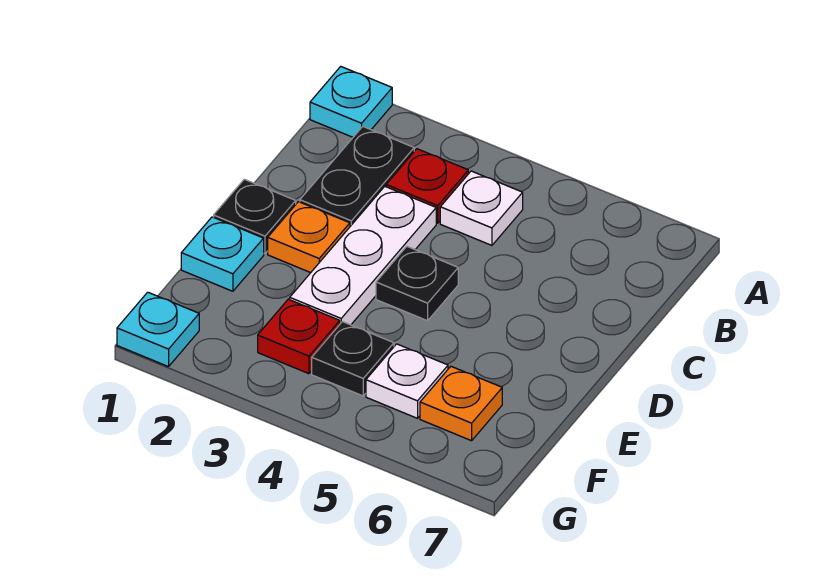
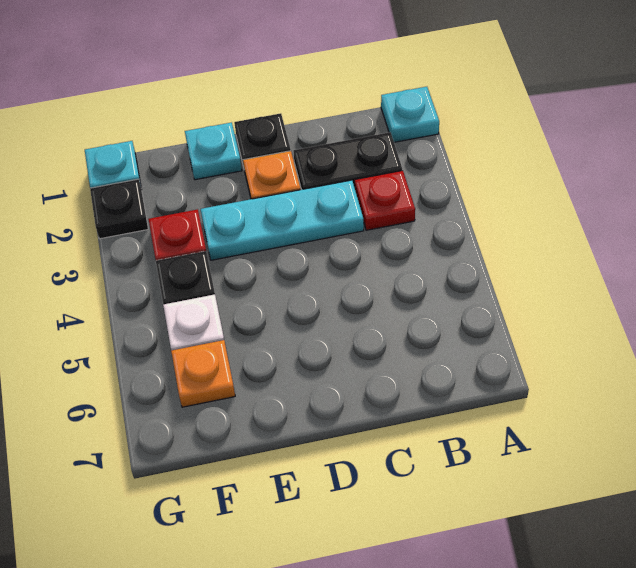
white plate B4 level 1 -> none
white plate C3:E3 level 1 -> cyan plate C3:E3 level 1
black plate D4 level 1 -> black plate G2 level 1

